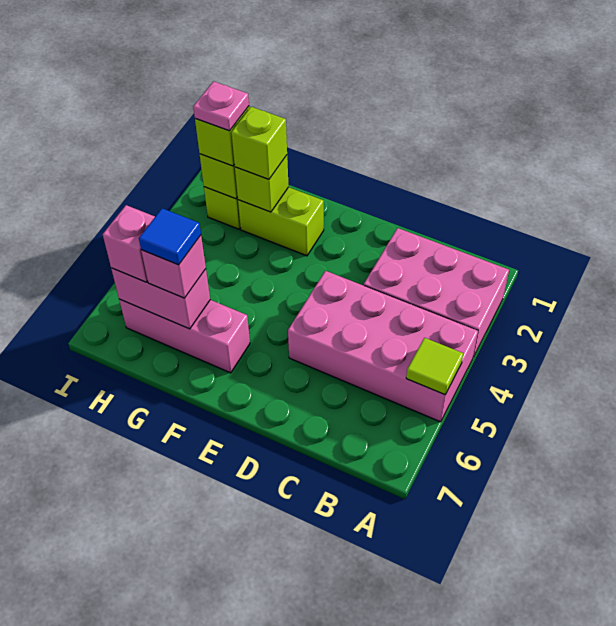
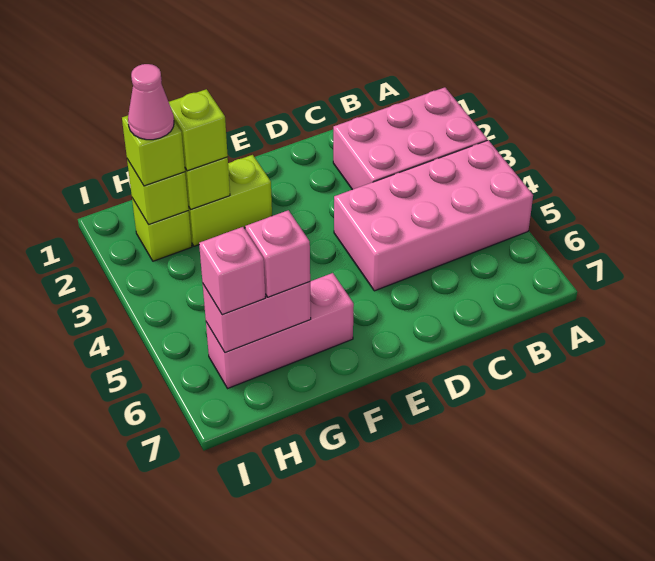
lime tile A5 level 2 -> none
blue tile G6 level 4 -> none
pink plate H2 level 4 -> pink cone H2 level 4

